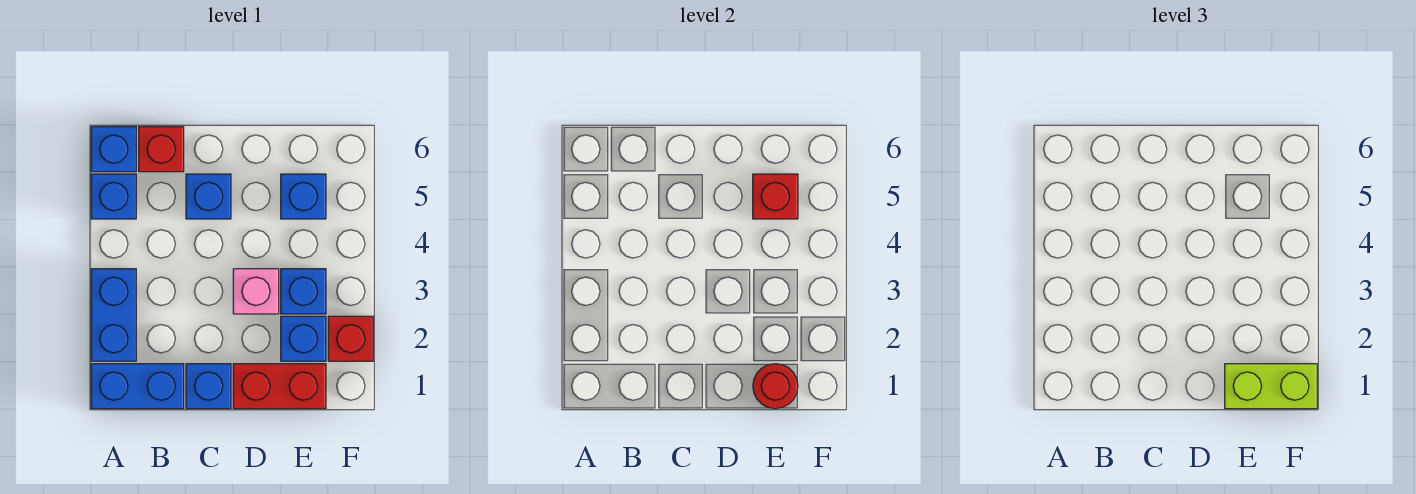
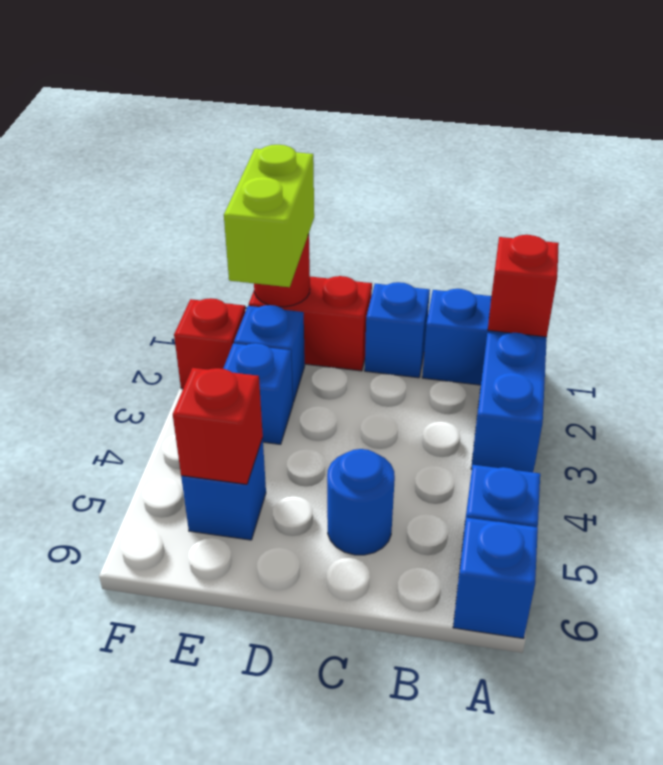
red brick B6 level 1 -> red brick A1 level 2
blue brick C5 level 1 -> blue round brick C5 level 1
pink brick D3 level 1 -> none
lime brick E1:F1 level 3 -> lime brick E1:E2 level 3

